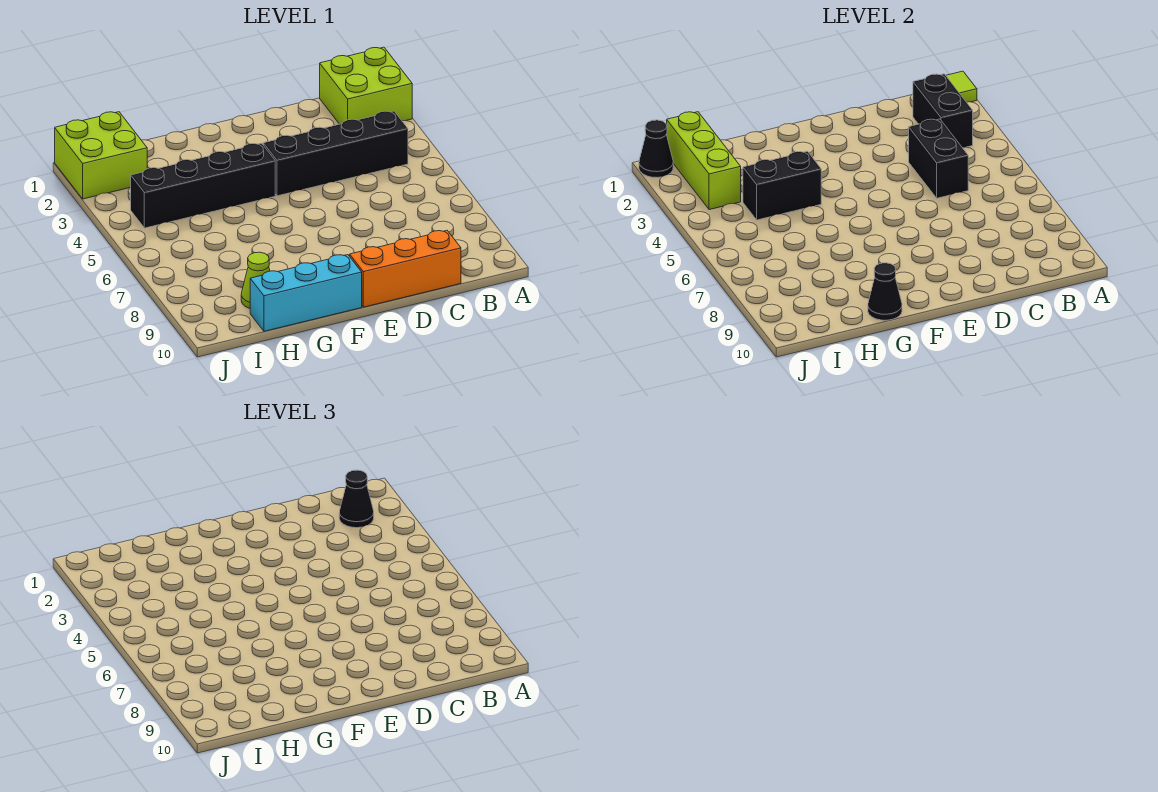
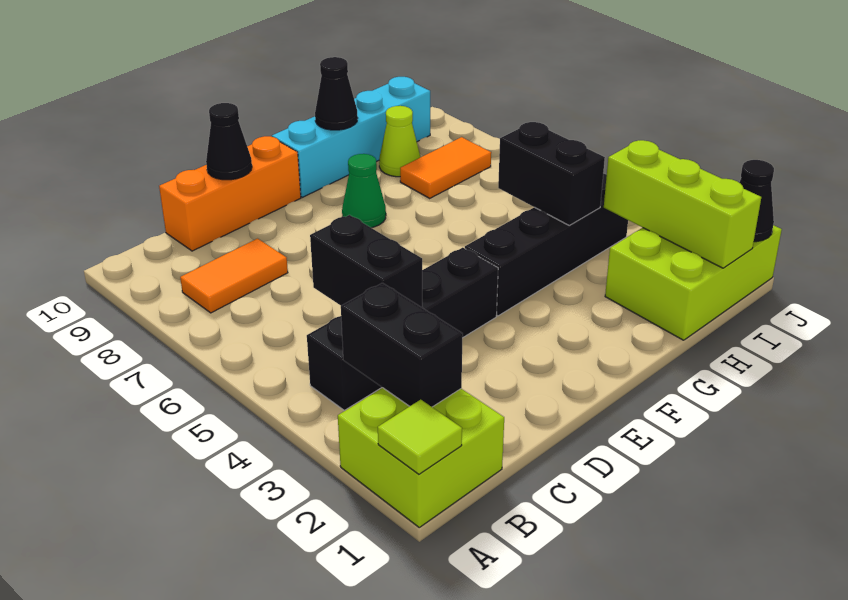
black cone B2 level 3 -> black cone D10 level 2
none -> orange tile B8:C8 level 1
none -> green cone F8 level 1
cyan brick F10:H10 level 1 -> cyan brick F10:I10 level 1
black brick G4:H4 level 2 -> black brick H4:H5 level 2
none -> orange tile H8:I8 level 1
lime brick I1:J2 level 1 -> lime brick H1:J2 level 1

